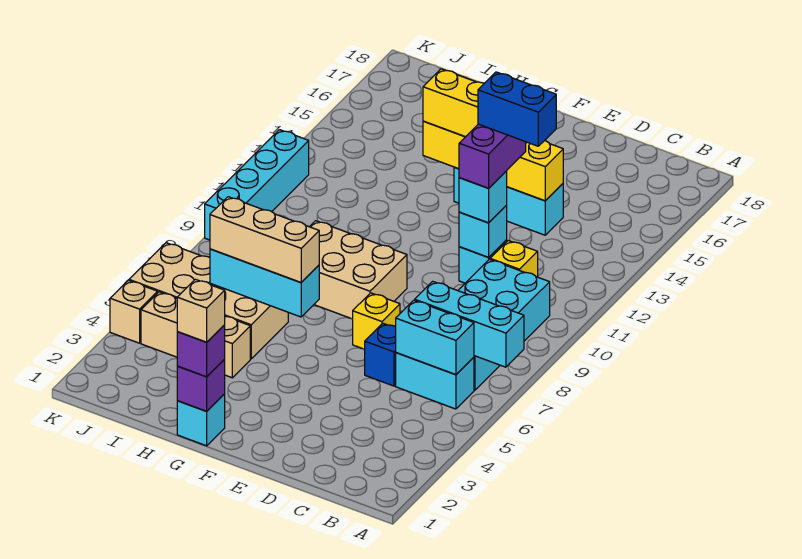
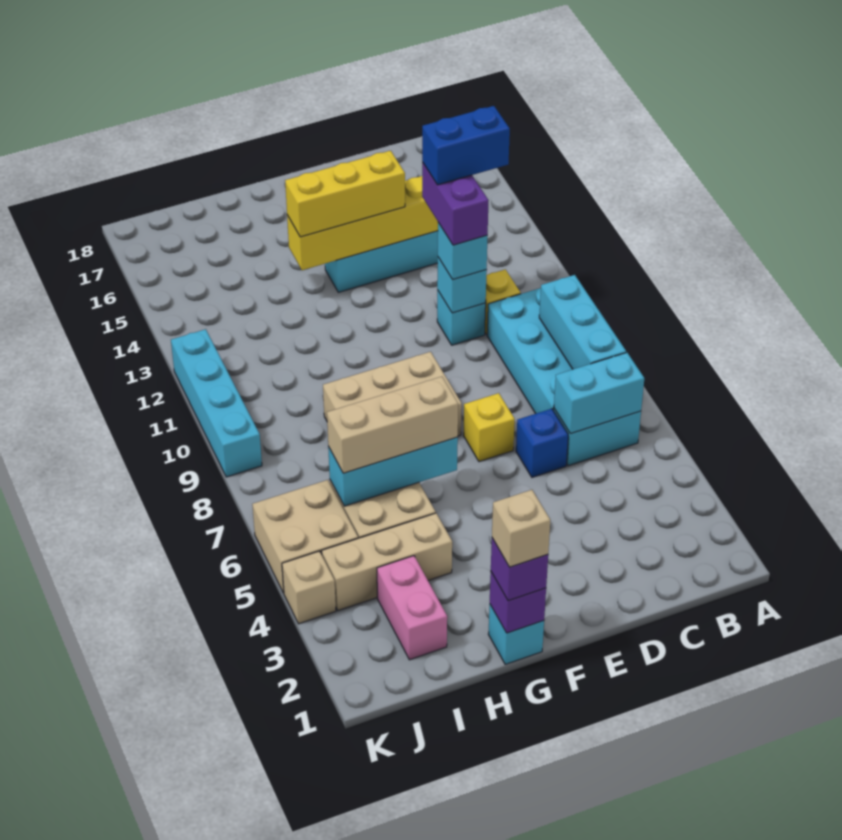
cyan brick A7:C7 level 2 -> cyan brick B7:B9 level 2
none -> pink brick I2:I3 level 1

